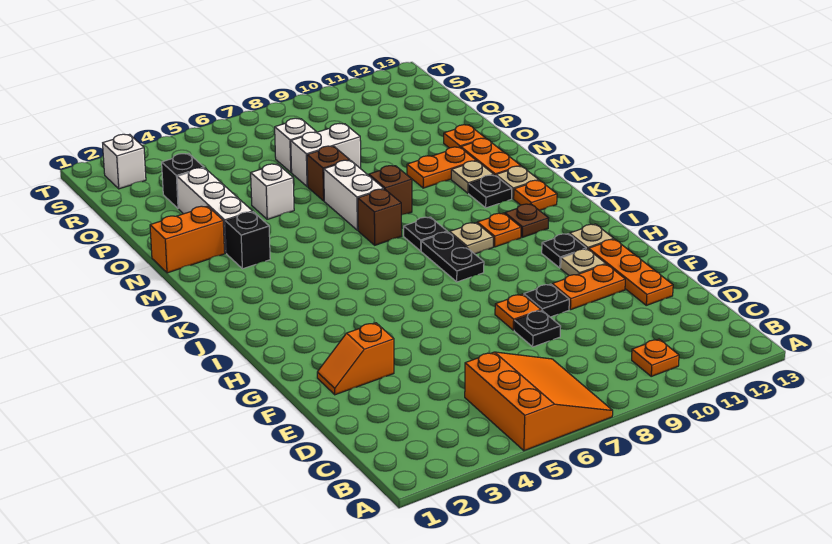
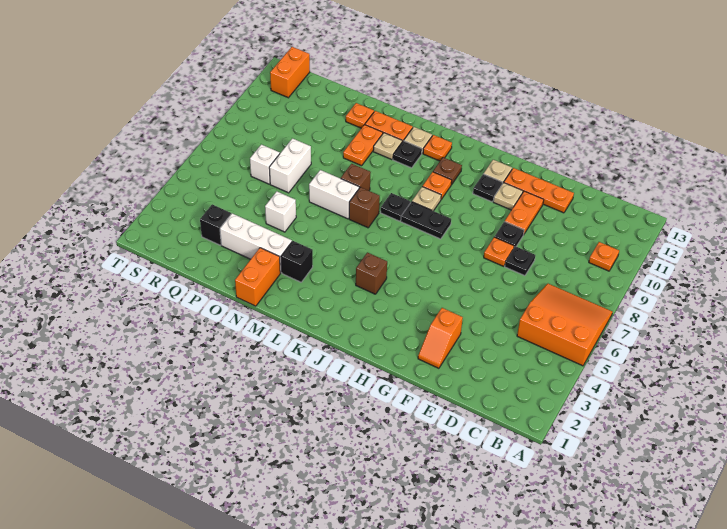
brown brick O7 level 1 -> brown brick J4 level 1
white brick S2 level 1 -> none
none -> orange brick S12:S13 level 1

